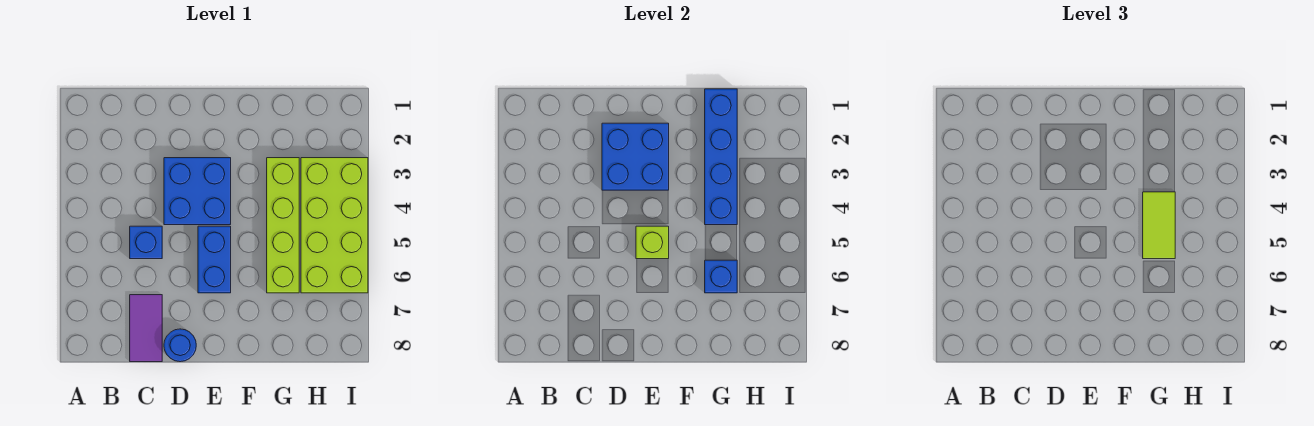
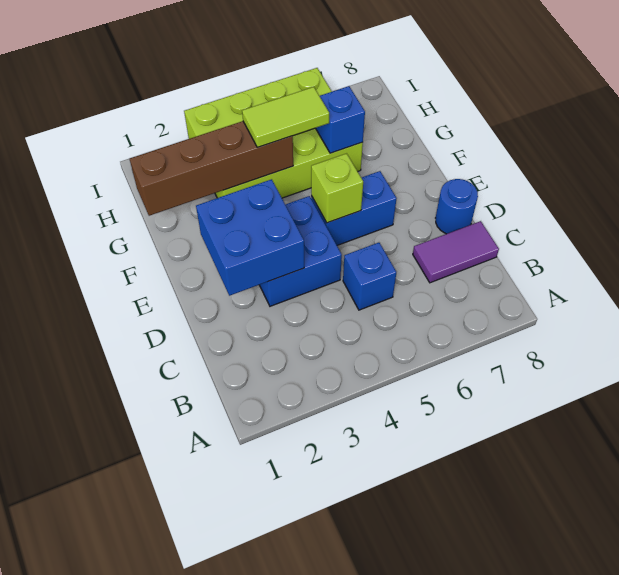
blue brick G1:G4 level 2 -> brown brick G1:G4 level 2

